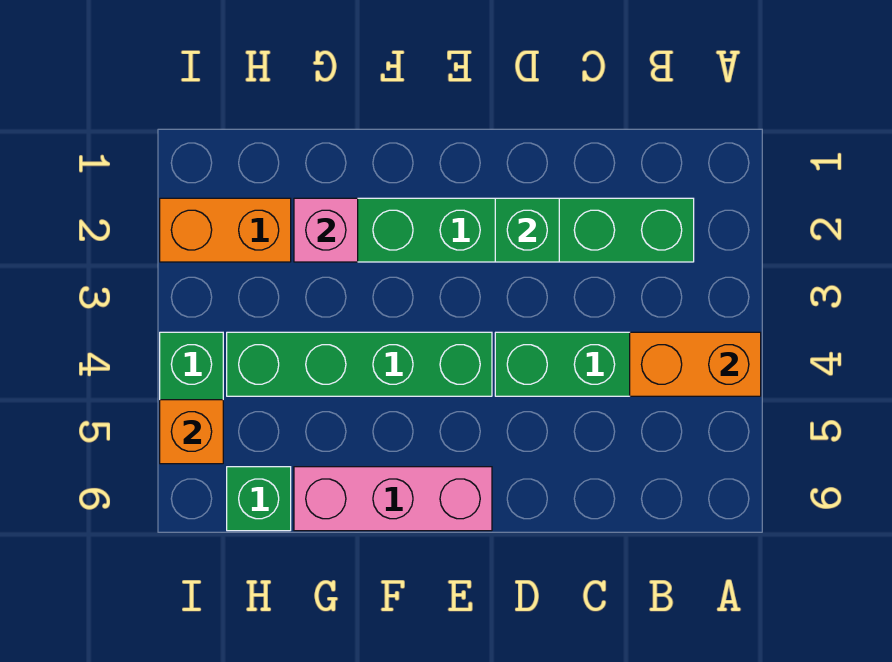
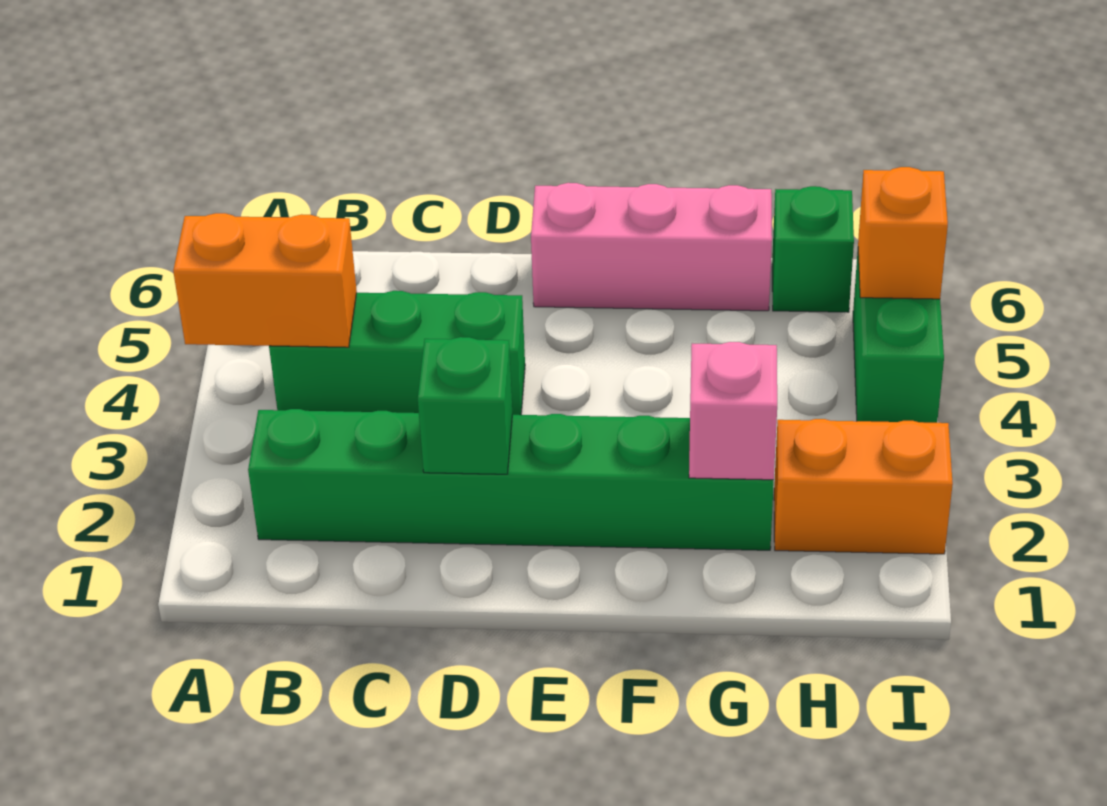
green brick E4:H4 level 1 -> none

